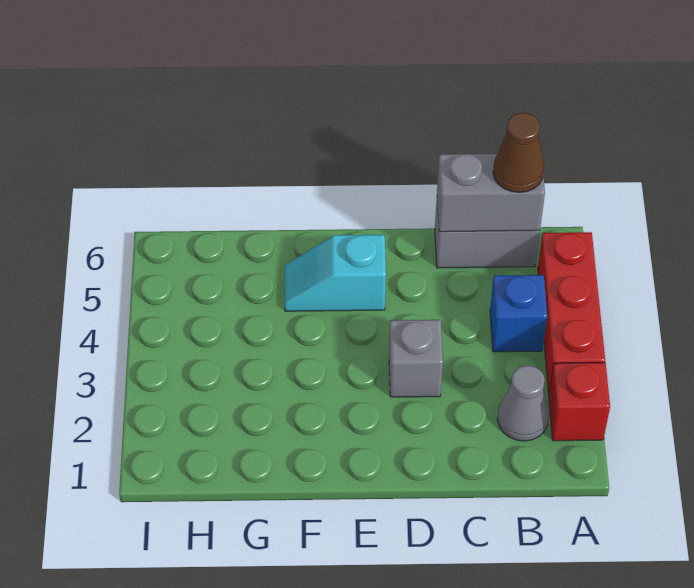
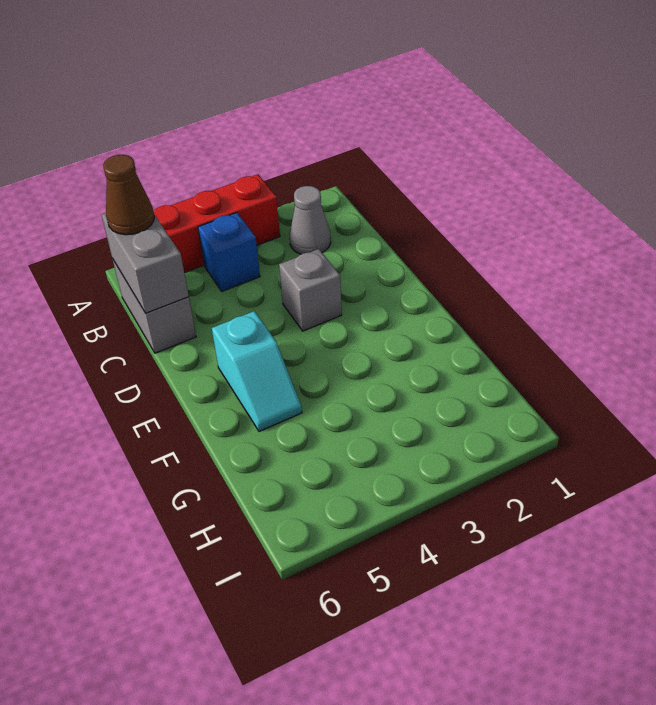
red brick A2 level 1 -> none

